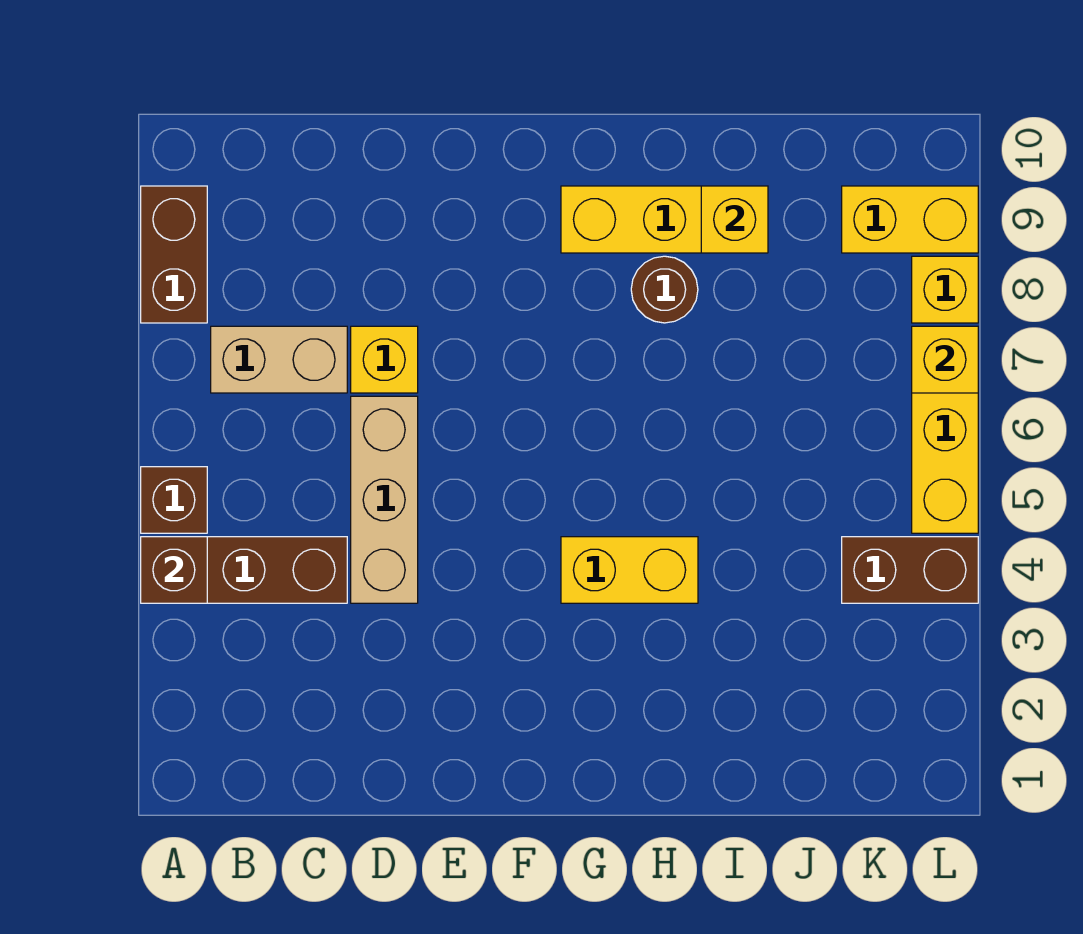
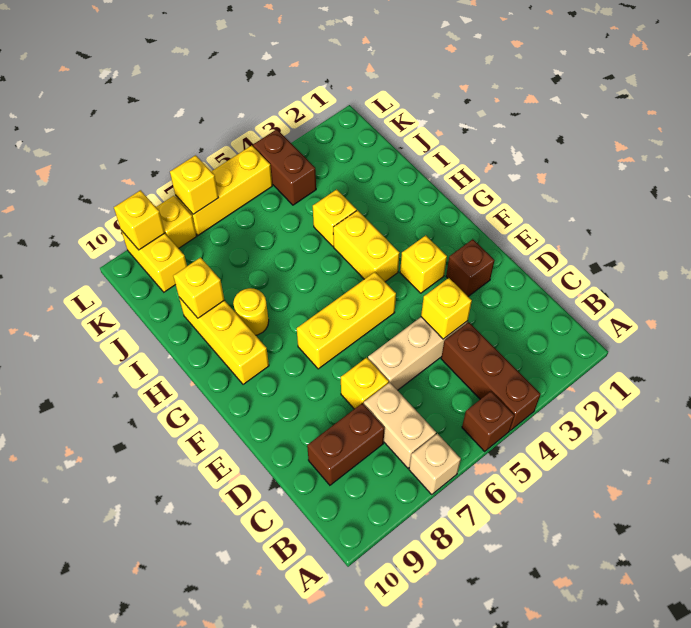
brown brick A4 level 2 -> brown brick E2 level 1
none -> tan brick A7 level 1
brown brick A8:A9 level 1 -> brown brick C8:C9 level 1
none -> yellow brick D4 level 2
none -> yellow brick F3 level 1
none -> yellow brick F5:F7 level 1
brown round brick H8 level 1 -> yellow round brick H8 level 1
none -> yellow brick I4 level 1
none -> yellow brick L9 level 2

